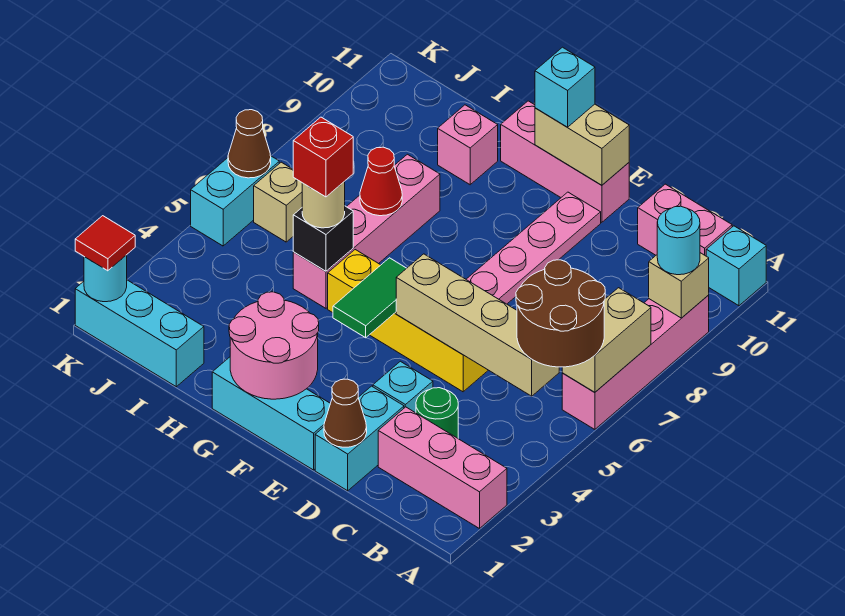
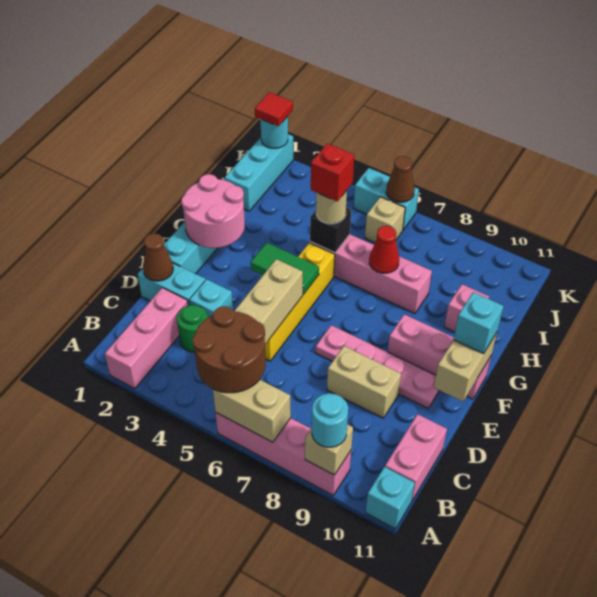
none -> tan brick D8:D9 level 1
pink brick E11:G11 level 1 -> pink brick F9:F11 level 1

